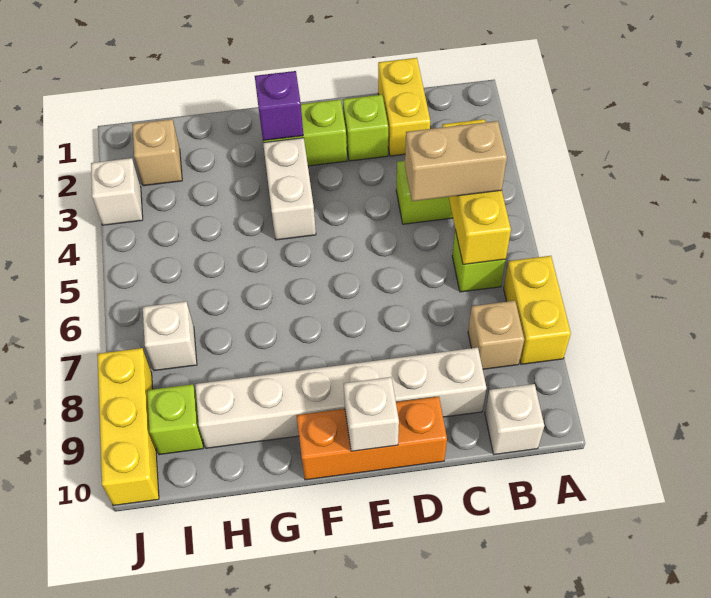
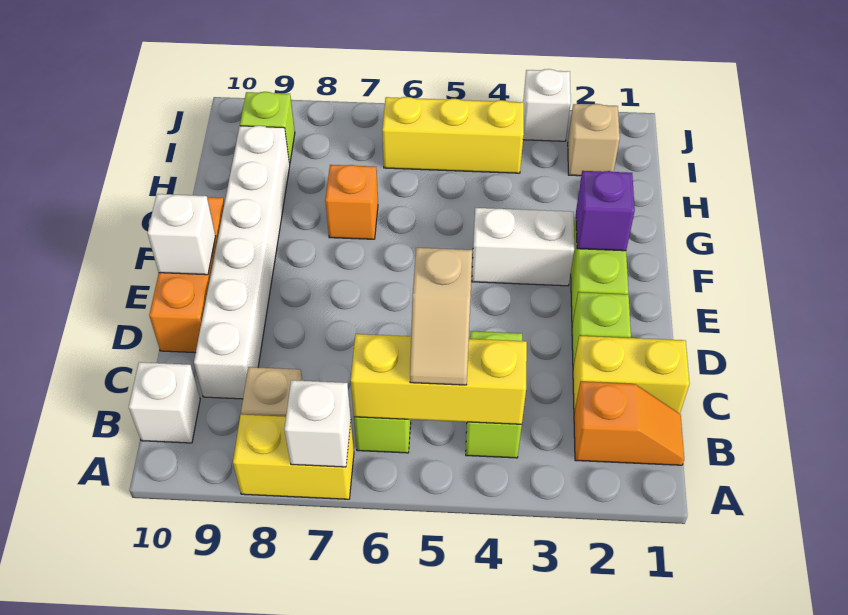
none -> orange slope B1:B2 level 1 top 2
tan brick B5:C5 level 3 -> tan slope B5:C5 level 3 top C
none -> orange brick G7 level 1
white brick I7 level 1 -> white brick A7 level 2
yellow brick J8:J10 level 1 -> yellow brick I4:I6 level 1

